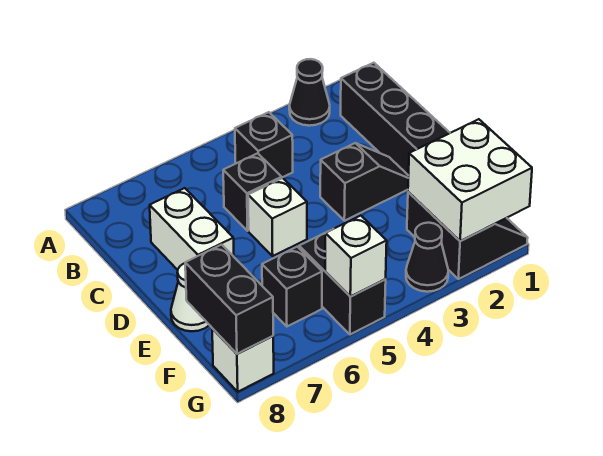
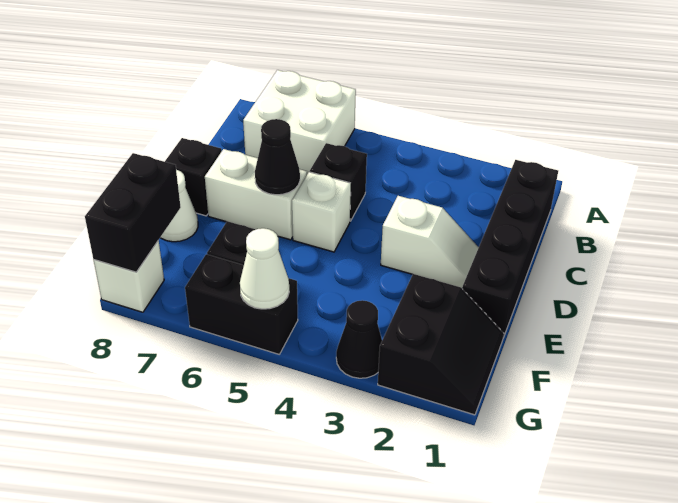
black cone A2 level 1 -> black cone D6 level 2
black brick B4 level 1 -> black brick D8 level 1
white brick C7:D7 level 1 -> white brick D6:D7 level 1
black slope D2:D3 level 1 top 3 -> white slope D2:D3 level 1 top 3
white brick F1:G2 level 2 -> white brick A6:B7 level 1
black brick F5:G5 level 1 -> black brick G5:G6 level 1
white brick G5 level 2 -> white cone G5 level 2

